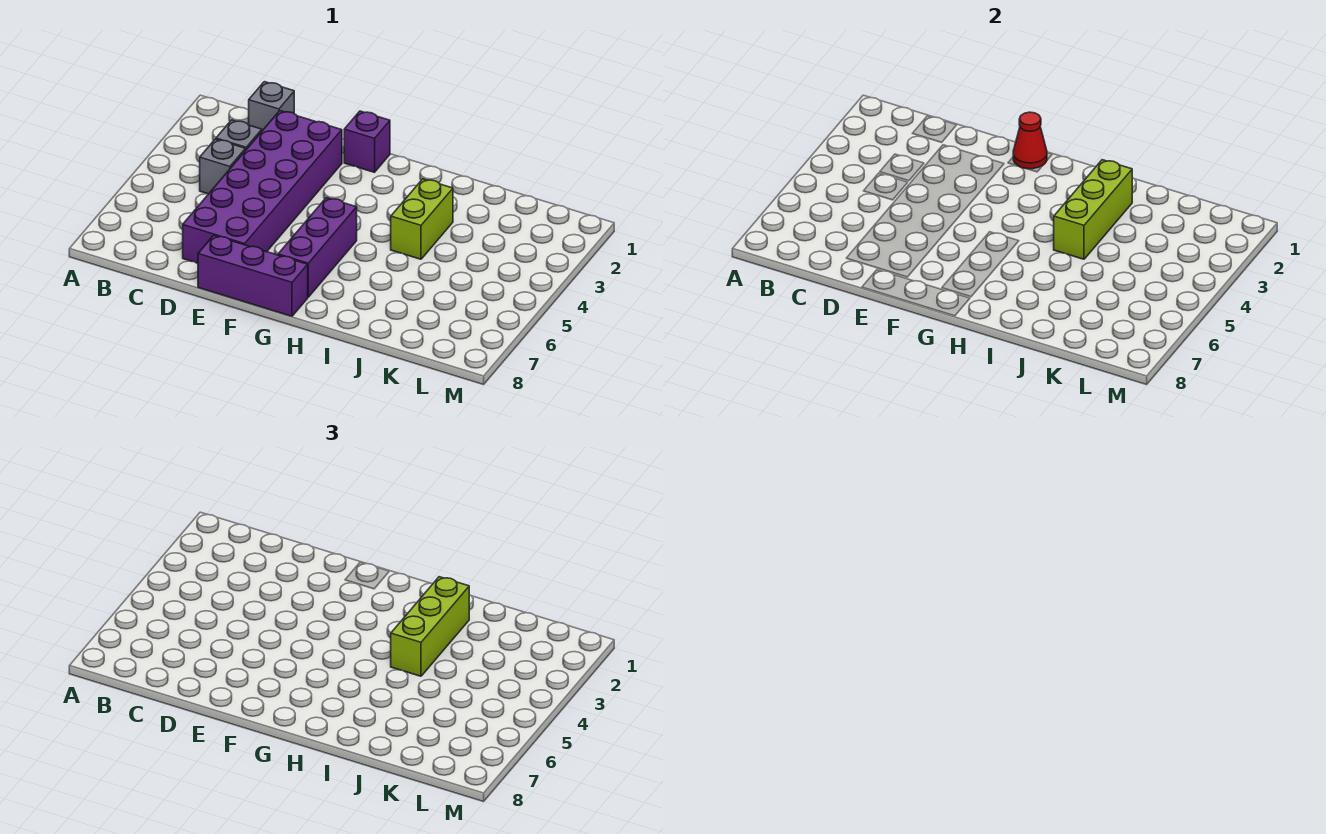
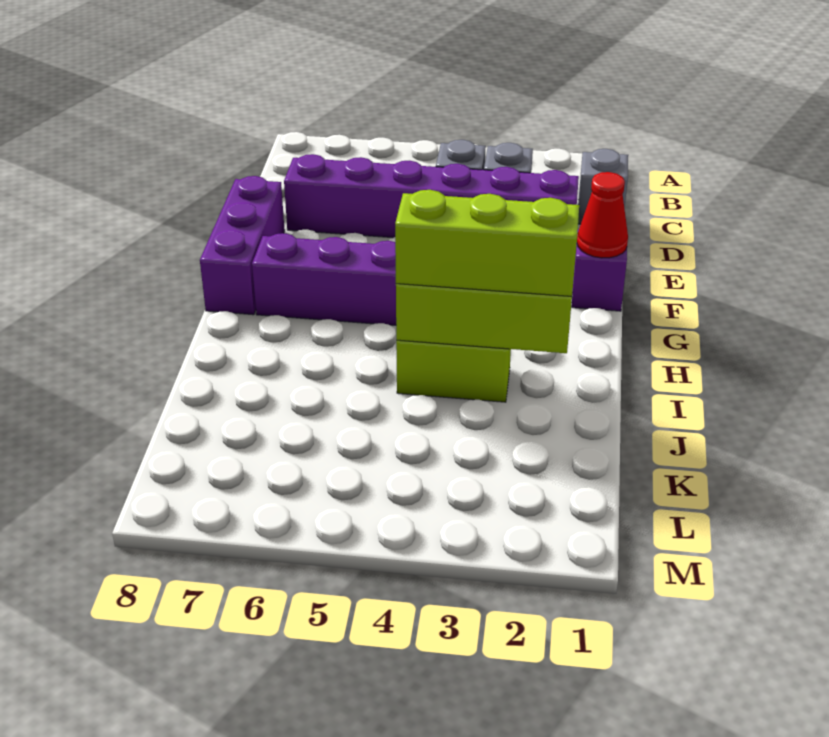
purple brick D2:E7 level 1 -> purple brick D2:D7 level 1

